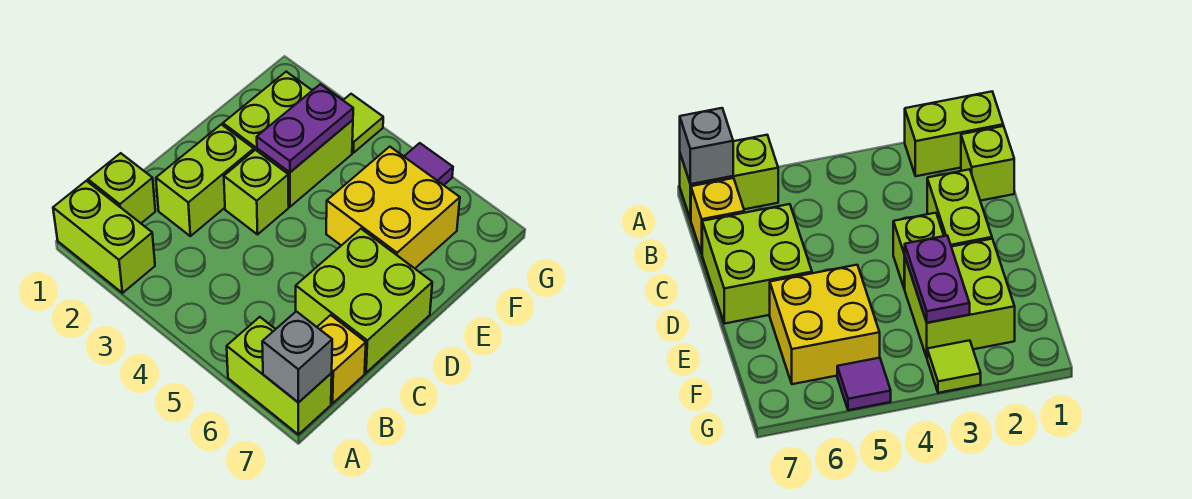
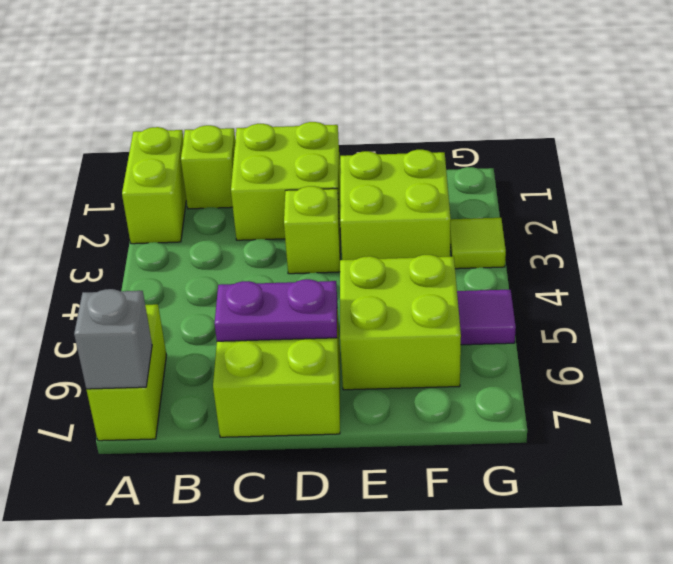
yellow brick B7 level 1 -> none
lime brick C2:D2 level 1 -> lime brick C1:D2 level 1
purple plate E3:F3 level 2 -> purple plate C6:D6 level 2
yellow brick E5:F6 level 1 -> lime brick E5:F6 level 1

